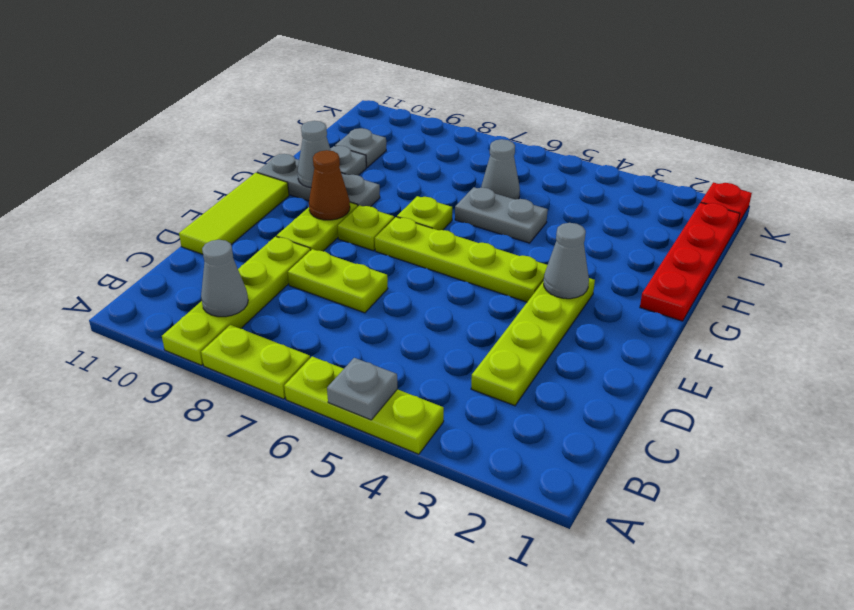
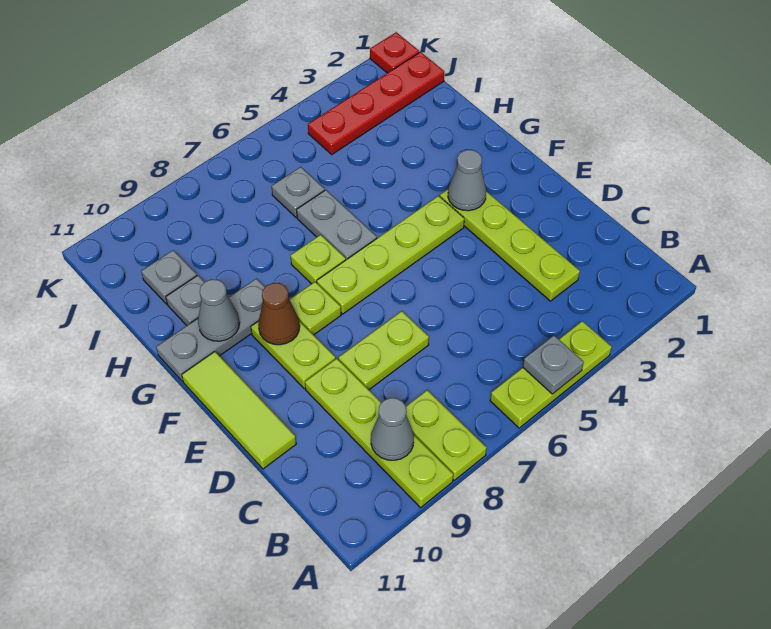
lime plate A7:A8 level 1 -> lime plate A8:B8 level 1
red plate G1:J1 level 1 -> red plate J1:J4 level 1
grey plate H5:H6 level 1 -> grey plate G6:H6 level 1
grey cone I6 level 1 -> grey plate I6 level 1

